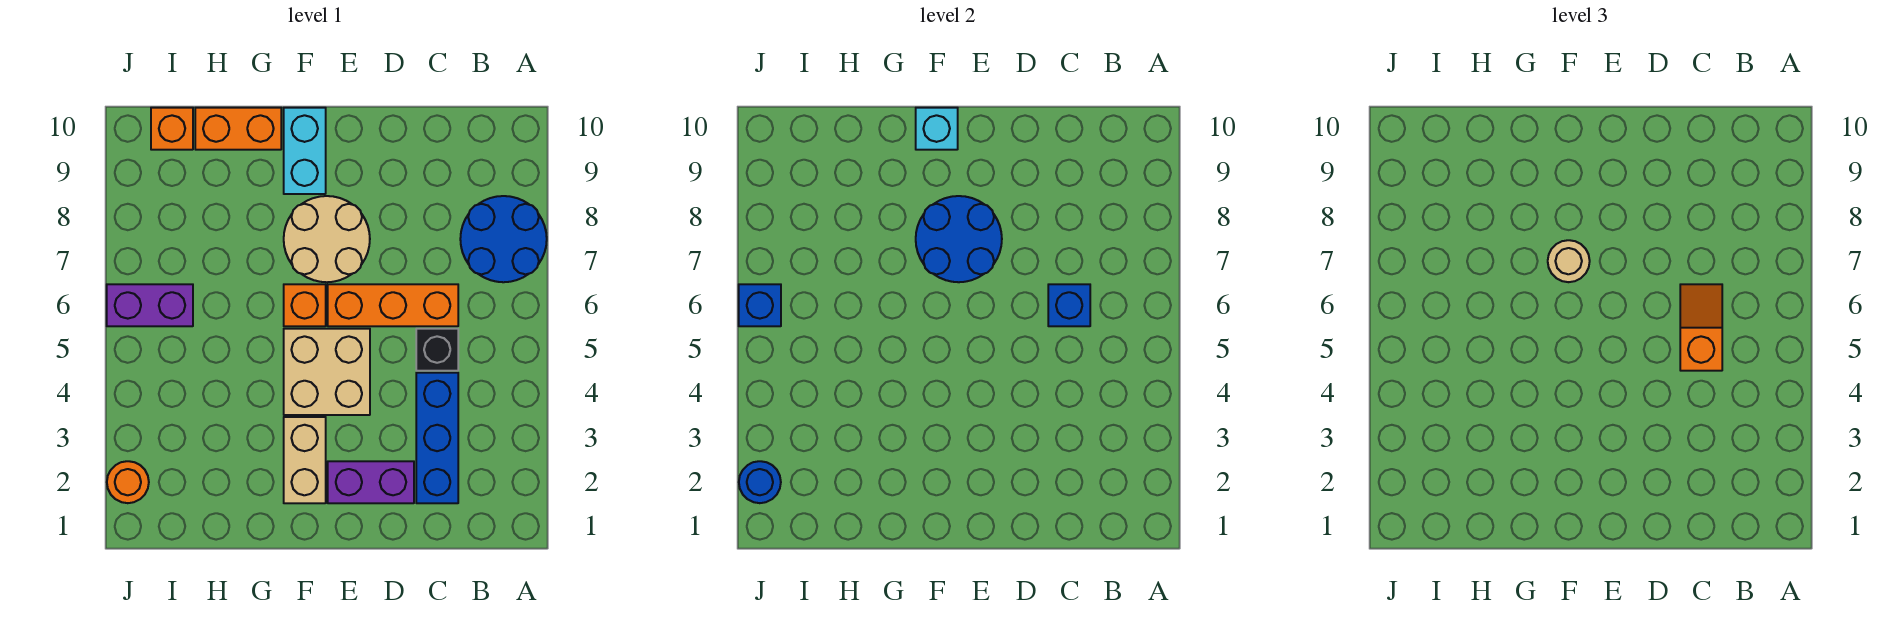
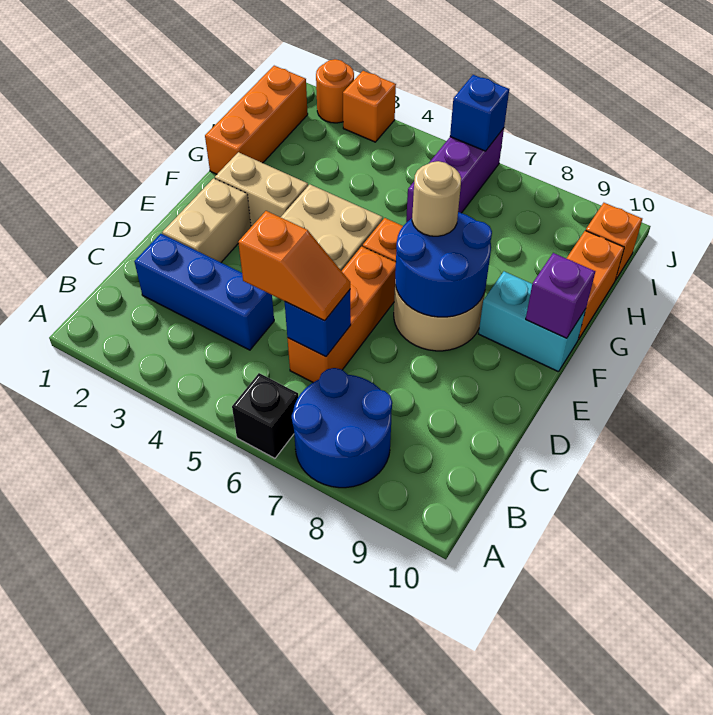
black brick C5 level 1 -> black brick A6 level 1
purple brick D2:E2 level 1 -> tan brick D2:E2 level 1
cyan brick F10 level 2 -> purple brick F10 level 2
none -> orange brick G1:I1 level 1
purple brick I6:J6 level 1 -> purple brick H6:J6 level 1
blue round brick J2 level 2 -> none
none -> orange brick J3 level 1

